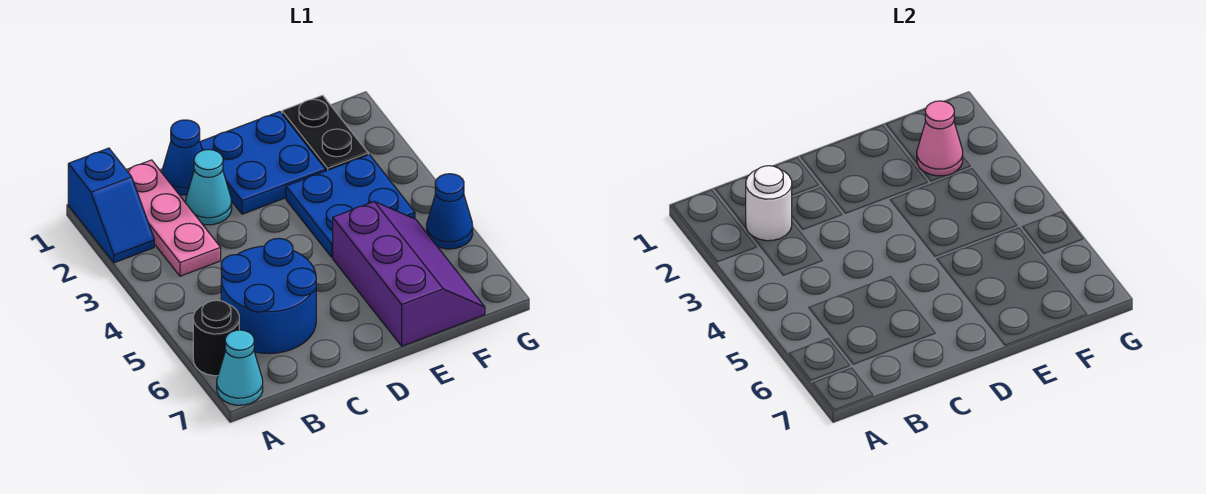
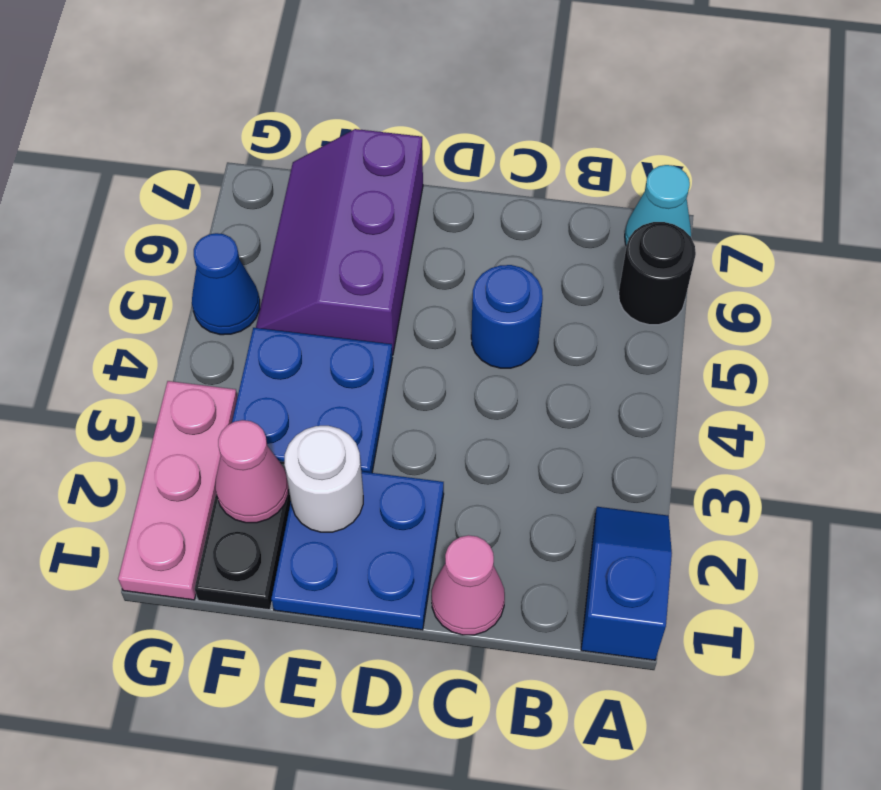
pink plate B1:B3 level 1 -> pink plate G1:G3 level 1
white round brick B2 level 2 -> white round brick E2 level 2
blue round brick B5:C6 level 1 -> blue round brick C5 level 1
blue cone C1 level 1 -> pink cone C1 level 1
cyan cone C2 level 1 -> none

